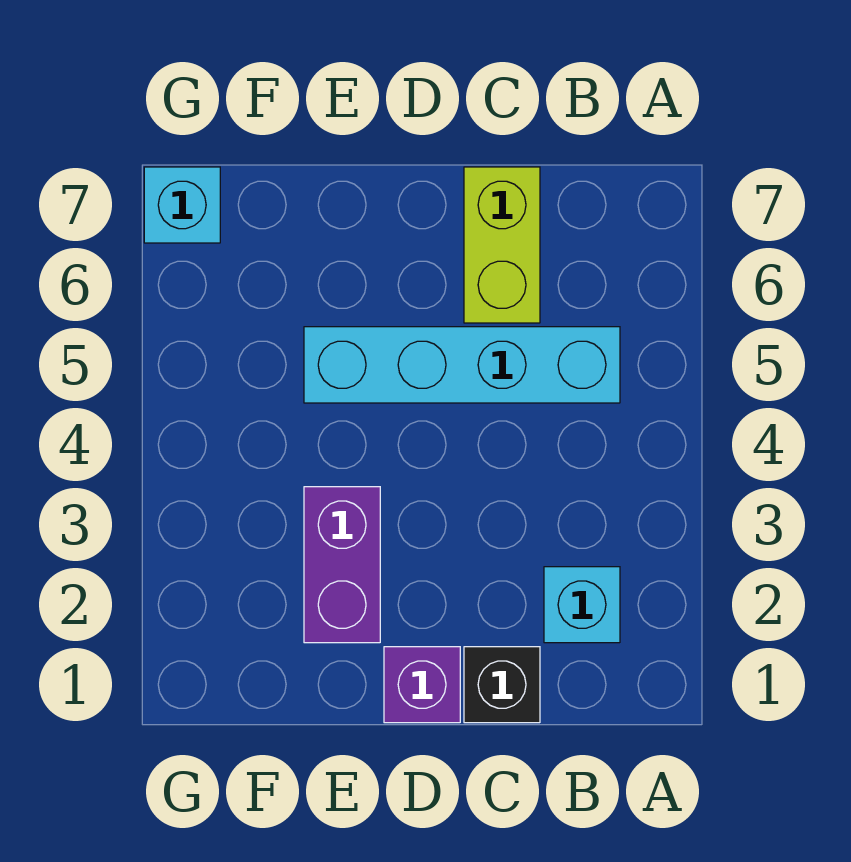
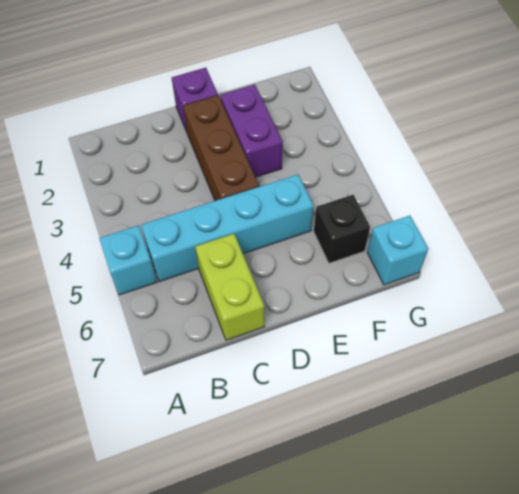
cyan brick B2 level 1 -> cyan brick A5 level 1
black brick C1 level 1 -> black brick F6 level 1
none -> brown brick D2:D4 level 1

